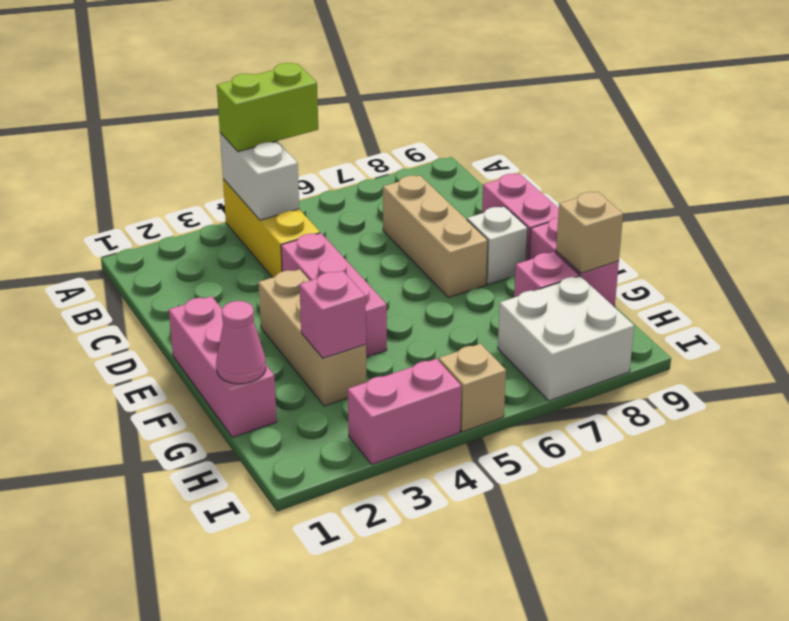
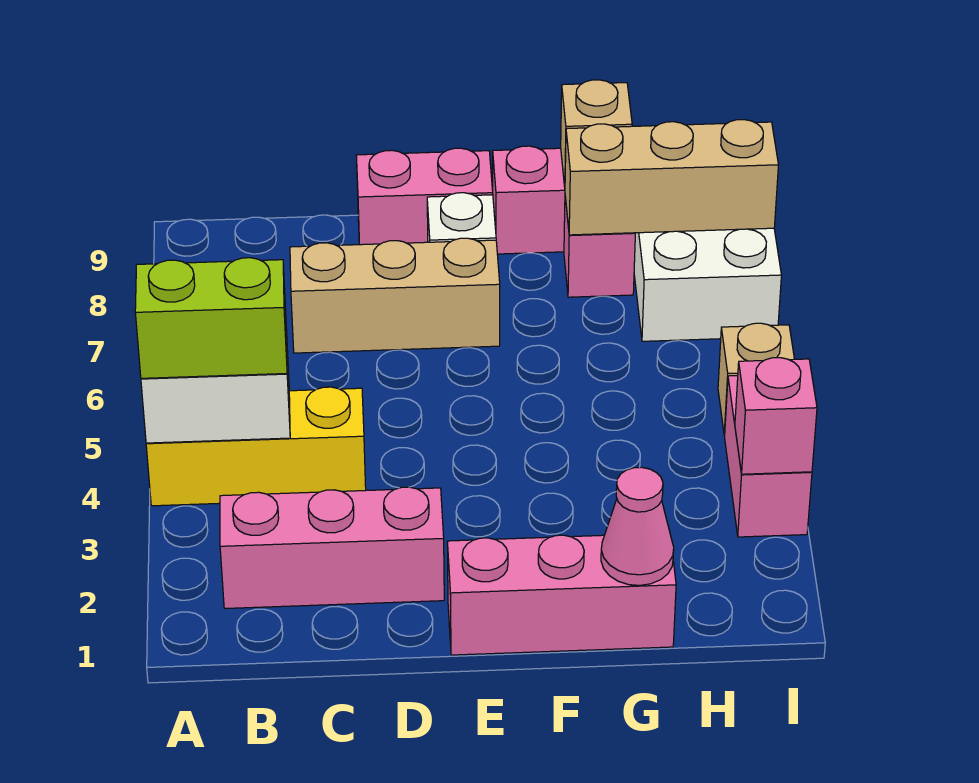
lime brick A4:A5 level 3 -> lime brick A4:B4 level 3
pink brick D4:F4 level 1 -> pink brick B2:D2 level 1
tan brick E3:G3 level 1 -> tan brick G8:I8 level 2
pink brick G3 level 2 -> pink brick I3 level 2

